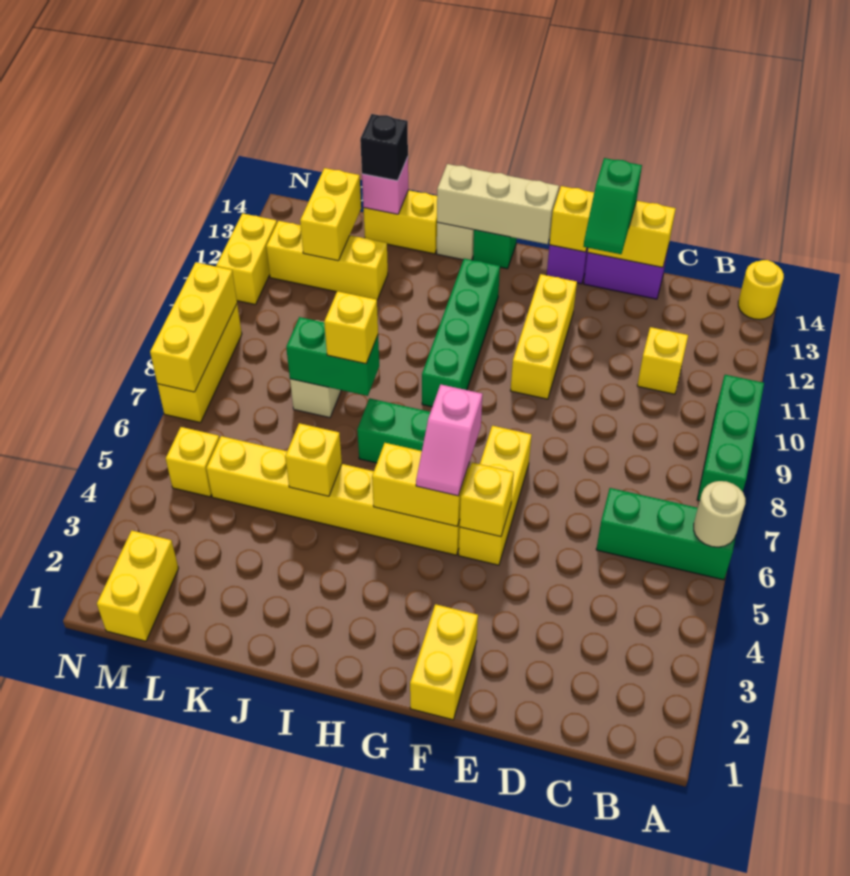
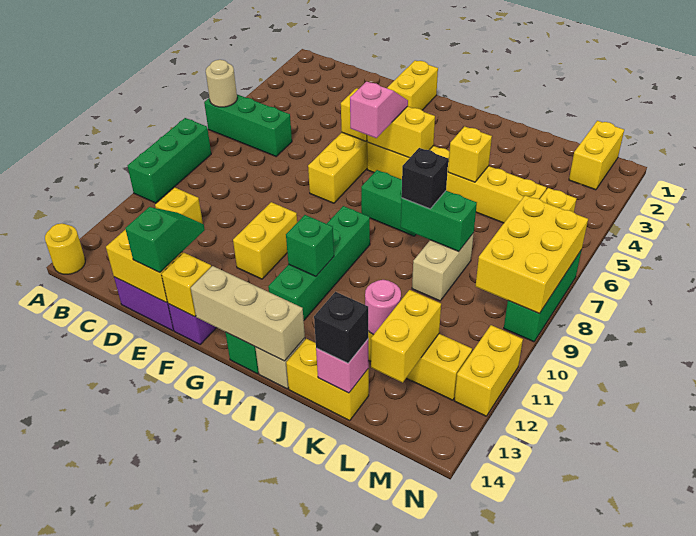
yellow brick F10:F12 level 1 -> yellow brick F10:F11 level 1
none -> green brick H11 level 2
yellow brick J8 level 3 -> black brick J8 level 3
none -> pink round brick K12 level 2
yellow brick N7:N9 level 1 -> green brick N7:N9 level 1
yellow brick N7:N9 level 2 -> yellow brick M7:N9 level 2

